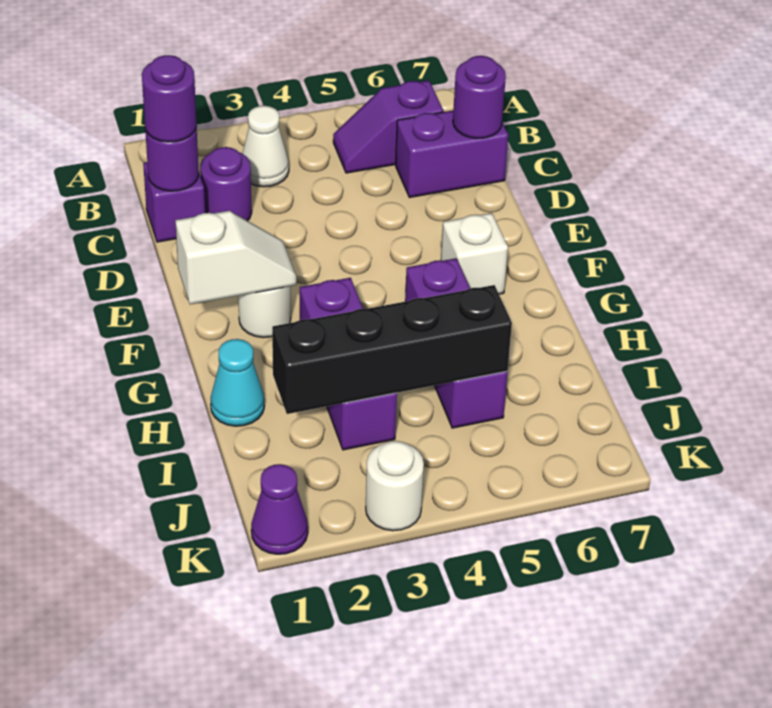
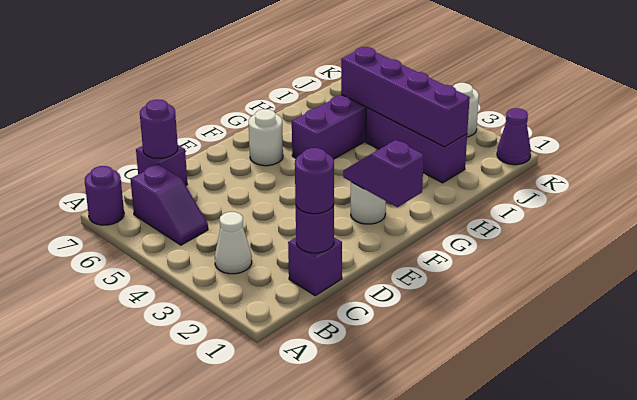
purple round brick C2 level 1 -> purple round brick A7 level 1
purple brick C6:C7 level 1 -> purple brick C7 level 1
white slope F1:F2 level 2 top 1 -> purple slope F1:F2 level 2 top 1
white brick F6 level 1 -> white round brick F6 level 1
purple brick G3:I3 level 1 -> purple brick I2:I4 level 1
cyan cone H1 level 1 -> none
black brick I2:I5 level 2 -> purple brick I2:I5 level 2

